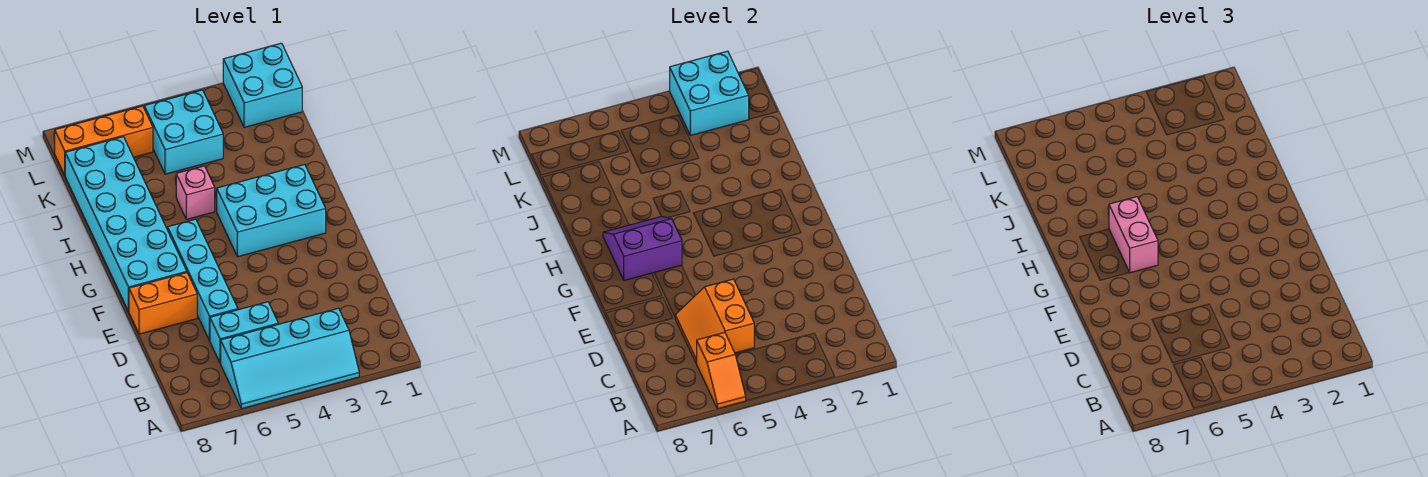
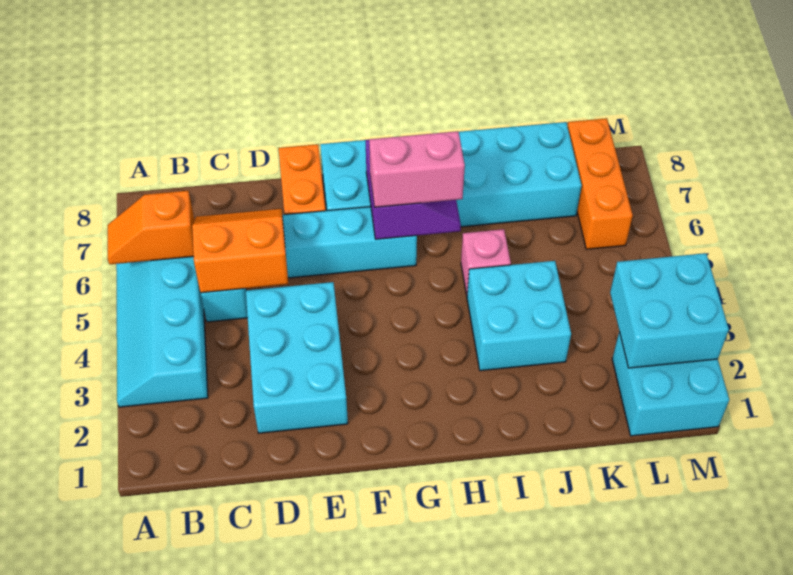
cyan brick G2:H4 level 1 -> cyan brick D2:E4 level 1
cyan brick K4:L5 level 1 -> cyan brick I3:J4 level 1

